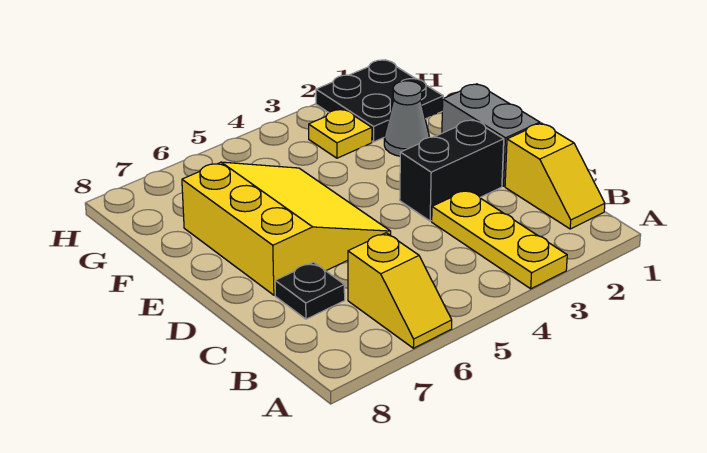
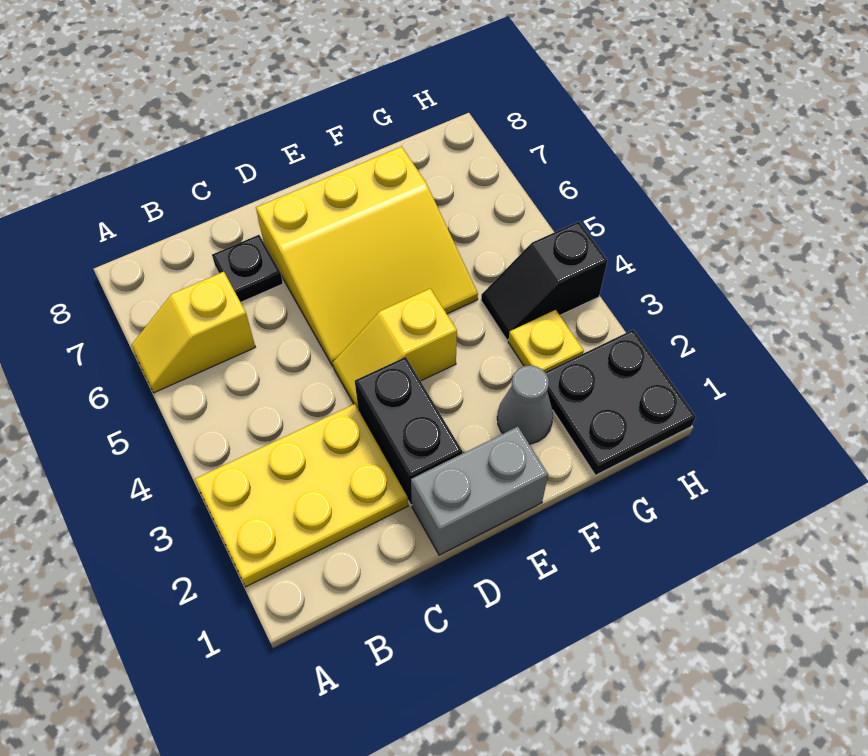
yellow plate A3:C3 level 1 -> yellow plate A2:C3 level 1
yellow slope B1:C1 level 1 top C -> yellow slope D4:E4 level 1 top E
none -> black slope G4:H4 level 1 top H

